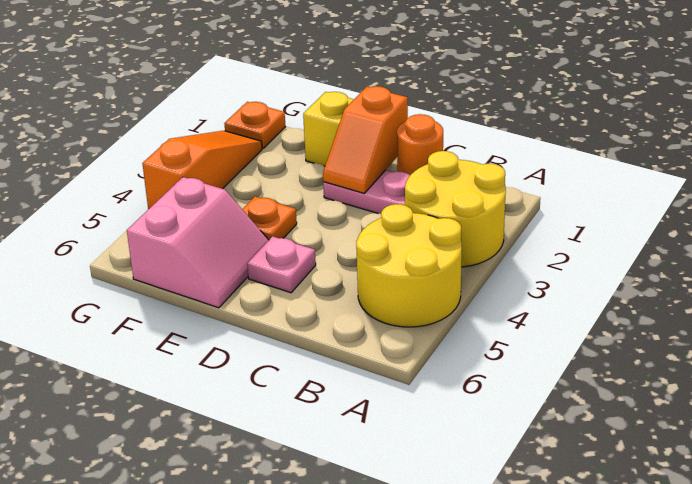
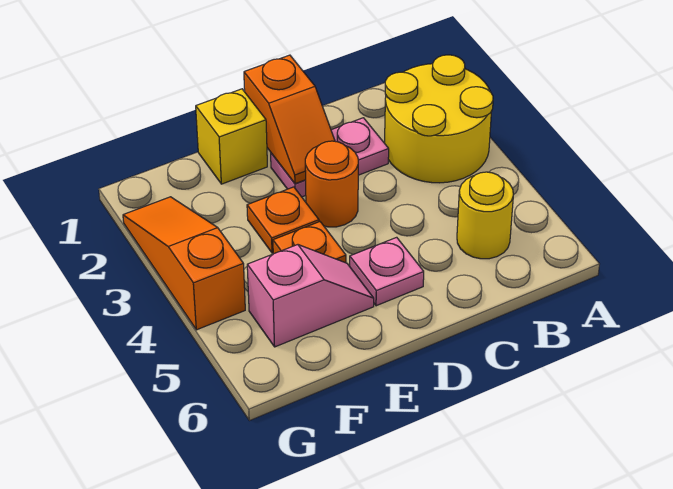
yellow round brick A4:B5 level 1 -> yellow round brick B5 level 1
orange round brick C1 level 1 -> orange round brick D3 level 1
pink slope E5:F6 level 1 top F -> pink slope E5:F5 level 1 top F
orange plate G1 level 1 -> orange plate E3 level 1

